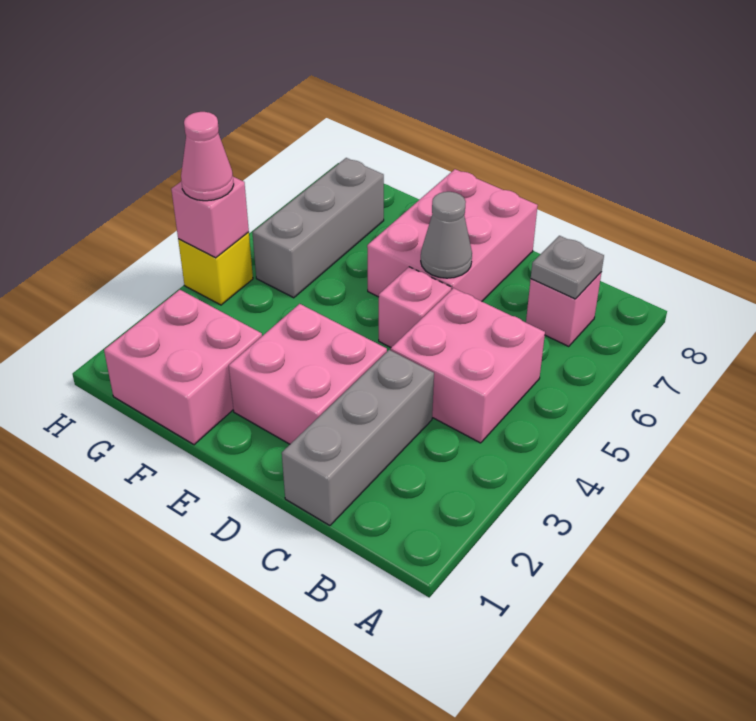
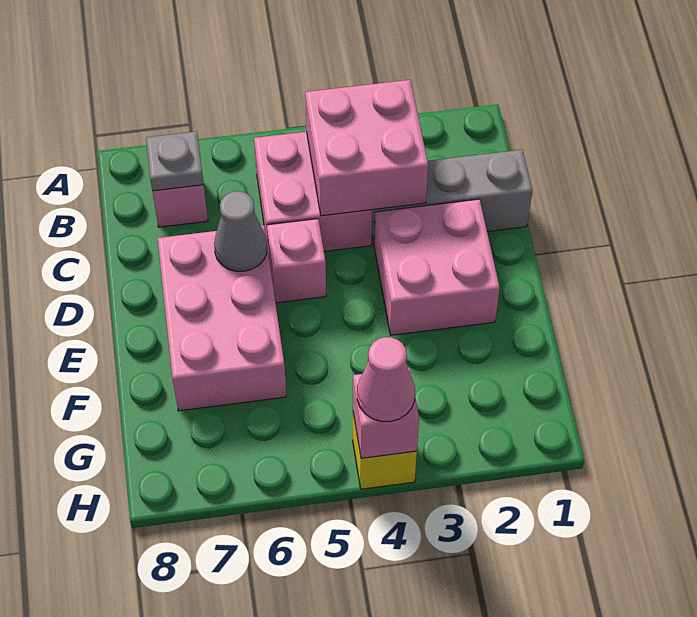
pink brick D6:E8 level 1 -> pink brick D6:F7 level 1
pink brick F1:G2 level 1 -> pink brick B3:C4 level 2
grey brick G5:G7 level 1 -> none

